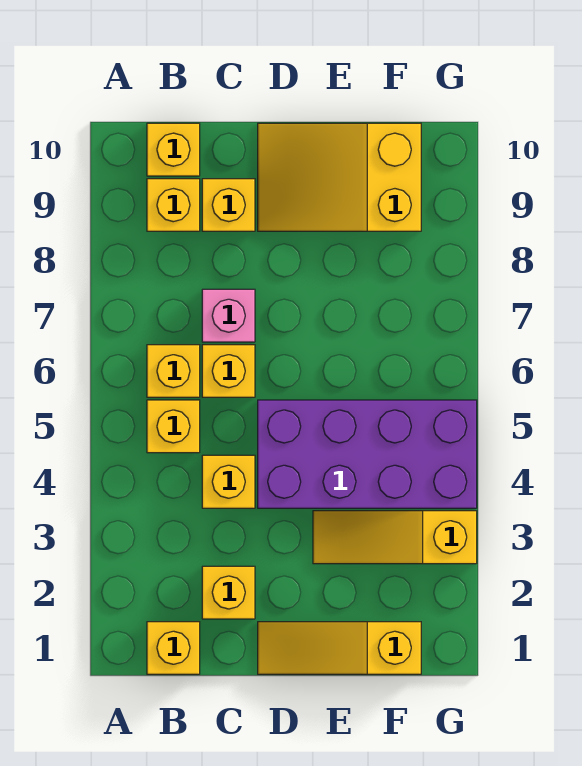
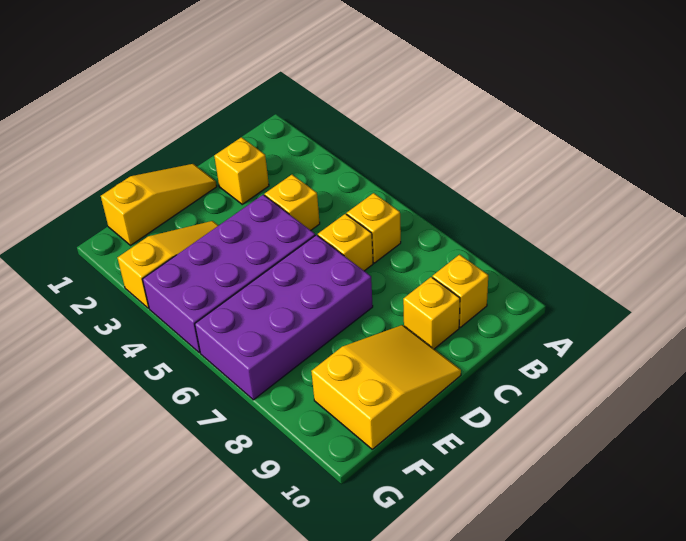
yellow brick B1 level 1 -> none
yellow brick B5 level 1 -> none
yellow brick B10 level 1 -> none
pink brick C7 level 1 -> none
none -> purple brick D6:G7 level 1

